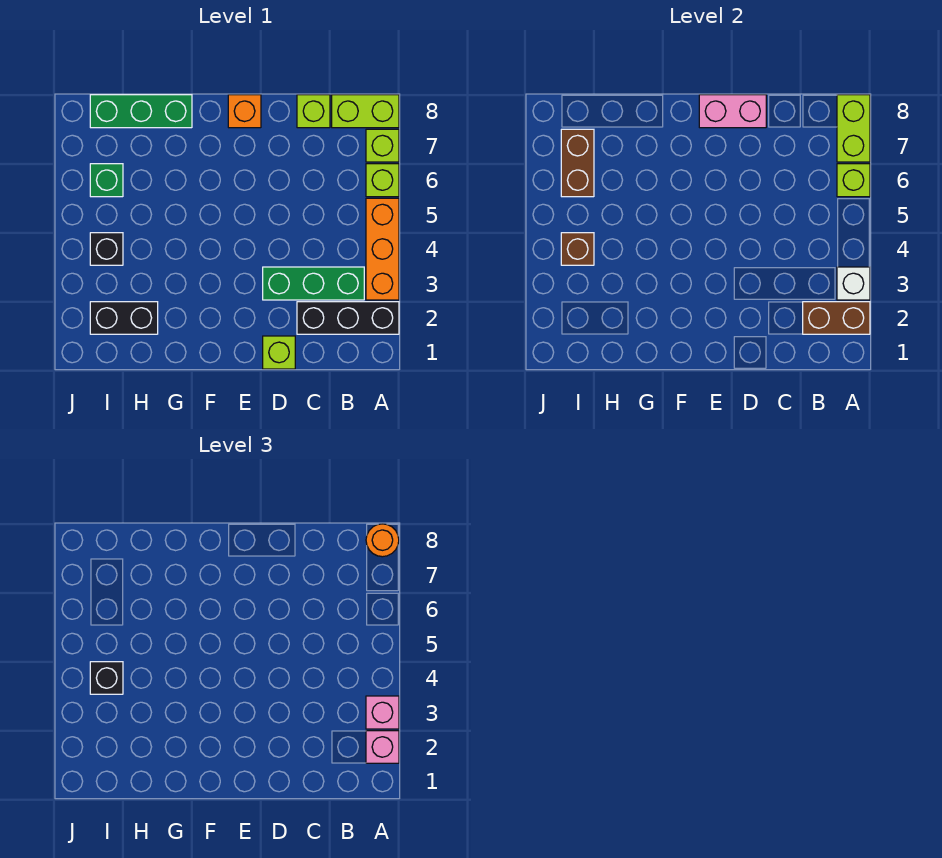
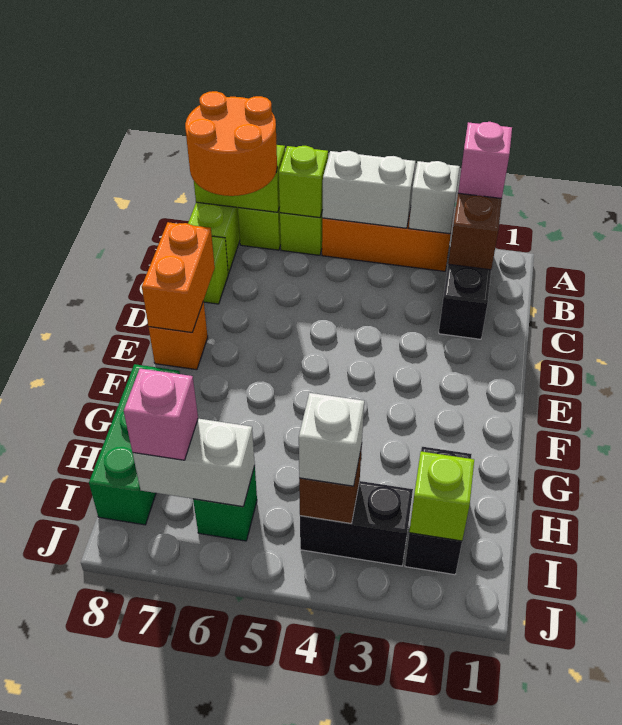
pink brick A3 level 3 -> pink brick I7 level 3
none -> white brick A4:A5 level 2
orange round brick A8 level 3 -> orange round brick A7:B8 level 3
green brick B3:D3 level 1 -> none
lime brick D1 level 1 -> lime brick I2 level 2
pink brick D8:E8 level 2 -> orange brick D8:E8 level 2
black brick I4 level 1 -> black brick I3:I4 level 1
black brick I4 level 3 -> white brick I4 level 3
brown brick I6:I7 level 2 -> white brick I6:I7 level 2

